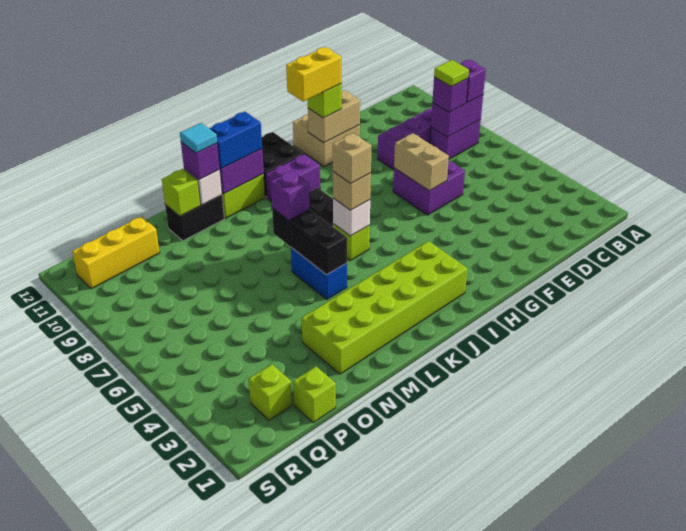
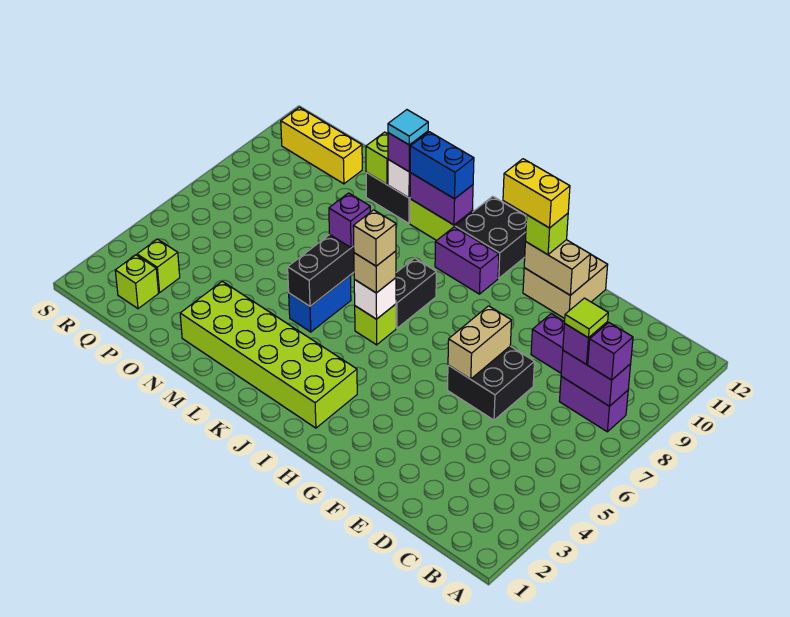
purple brick E6:F7 level 1 -> black brick E6:F7 level 1
lime brick P1 level 1 -> lime brick Q3 level 1

